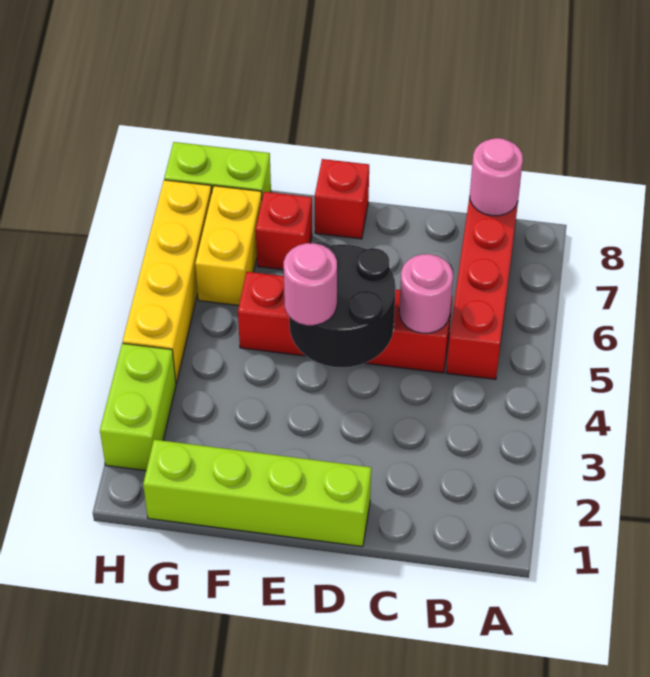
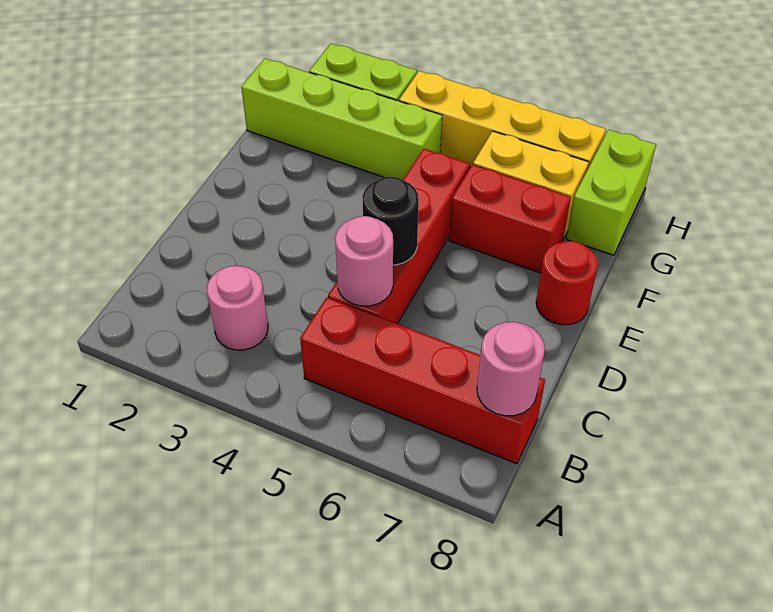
lime brick D1:G1 level 1 -> lime brick G1:G4 level 1
black round brick D4:E5 level 2 -> black round brick D5 level 2
pink round brick E4 level 3 -> pink round brick B3 level 1
red brick E8 level 1 -> red round brick E8 level 1
red brick F7 level 1 -> red brick F6:F7 level 1

